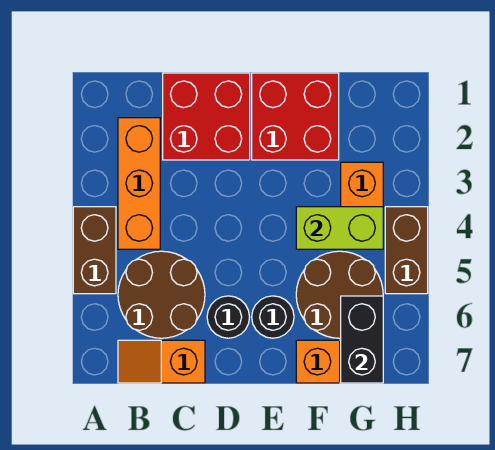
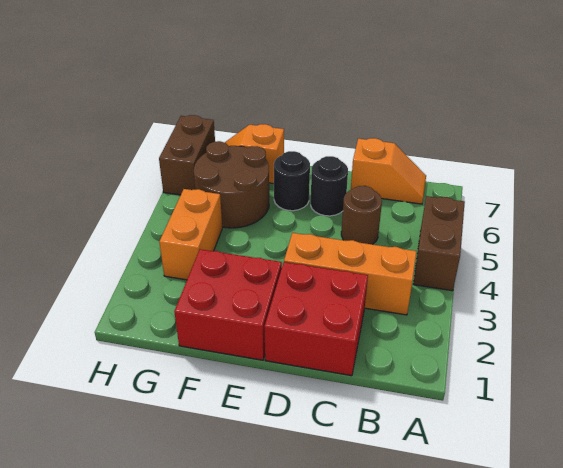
orange brick B2:B4 level 1 -> orange brick B3:D3 level 1
brown round brick B5:C6 level 1 -> brown round brick C5 level 1
lime brick F4:G4 level 2 -> none
black brick G6:G7 level 2 -> none
brown brick H4:H5 level 1 -> brown brick H6:H7 level 1

